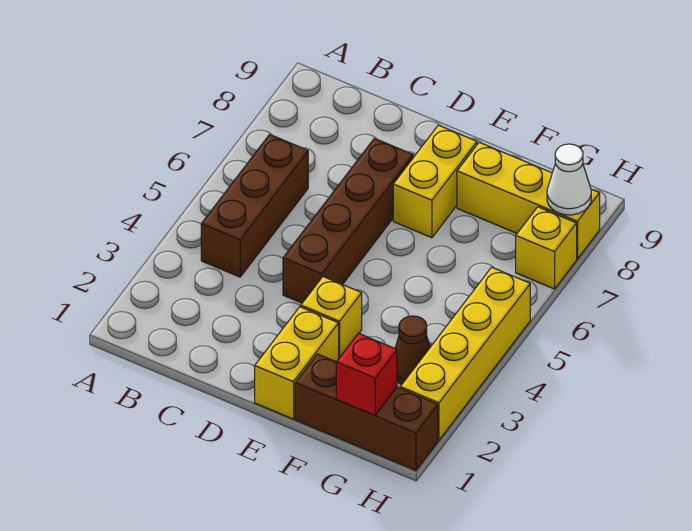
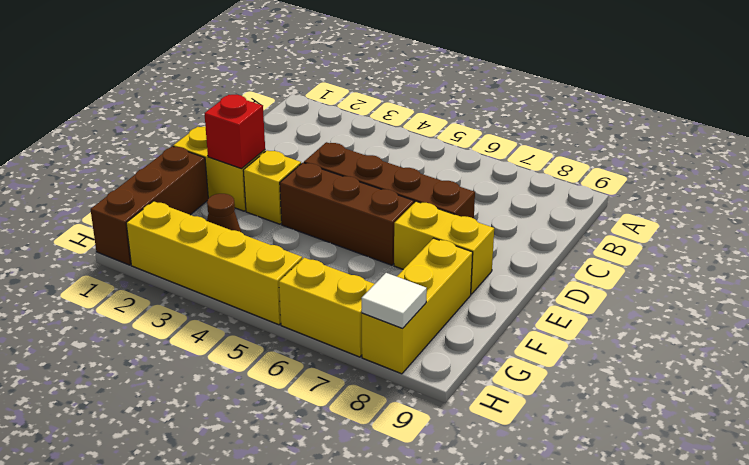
brown brick B4:B6 level 1 -> brown brick E4:E6 level 1
red brick G1 level 2 -> red brick E2 level 2
yellow brick H7 level 1 -> yellow brick H6:H7 level 1
white cone H8 level 2 -> white tile H8 level 2

